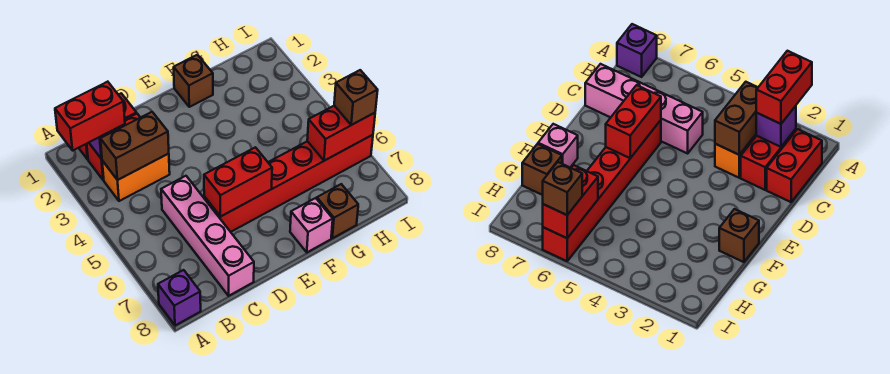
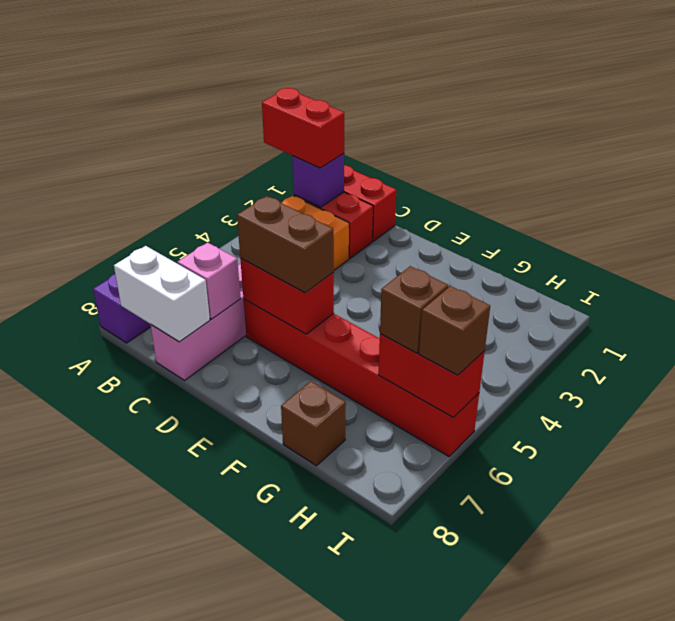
brown brick B3:C3 level 2 -> brown brick D6:E6 level 3
none -> white brick B8:C8 level 2
brown brick F1 level 1 -> brown brick H6 level 3
pink brick F8 level 1 -> pink brick C7 level 2

